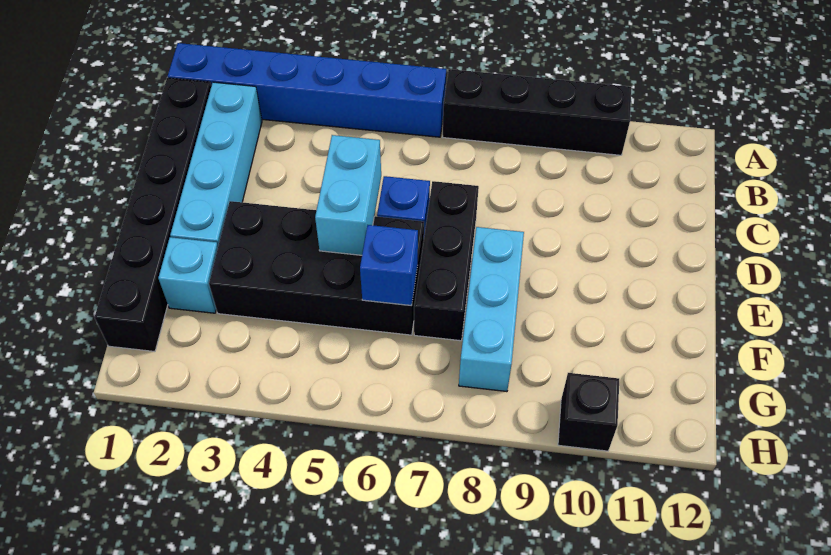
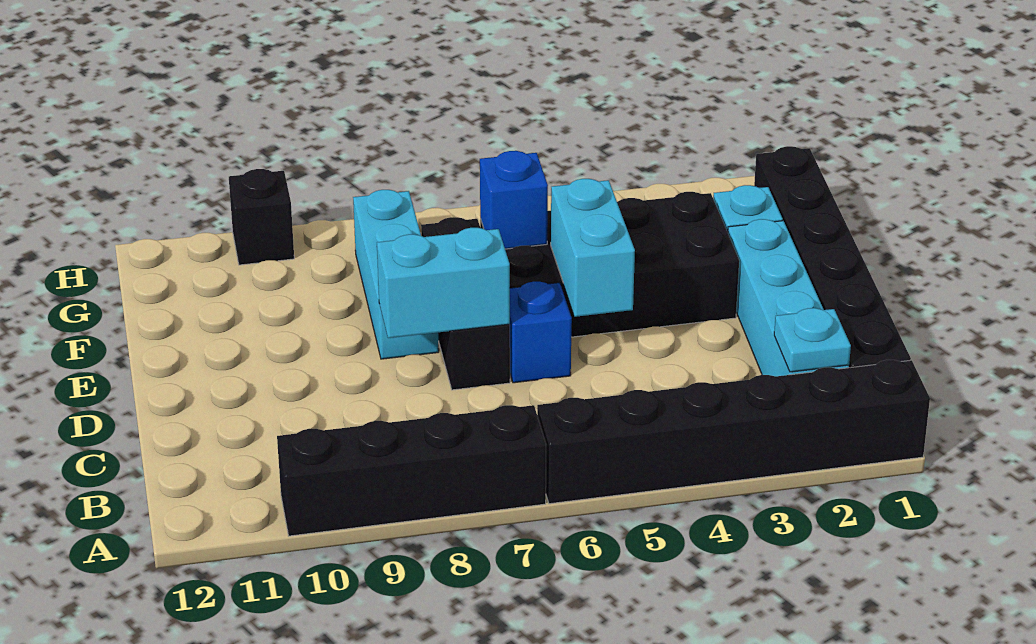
blue brick A1:A6 level 1 -> black brick A1:A6 level 1
none -> cyan plate B2 level 2
none -> cyan brick D7:D8 level 2

